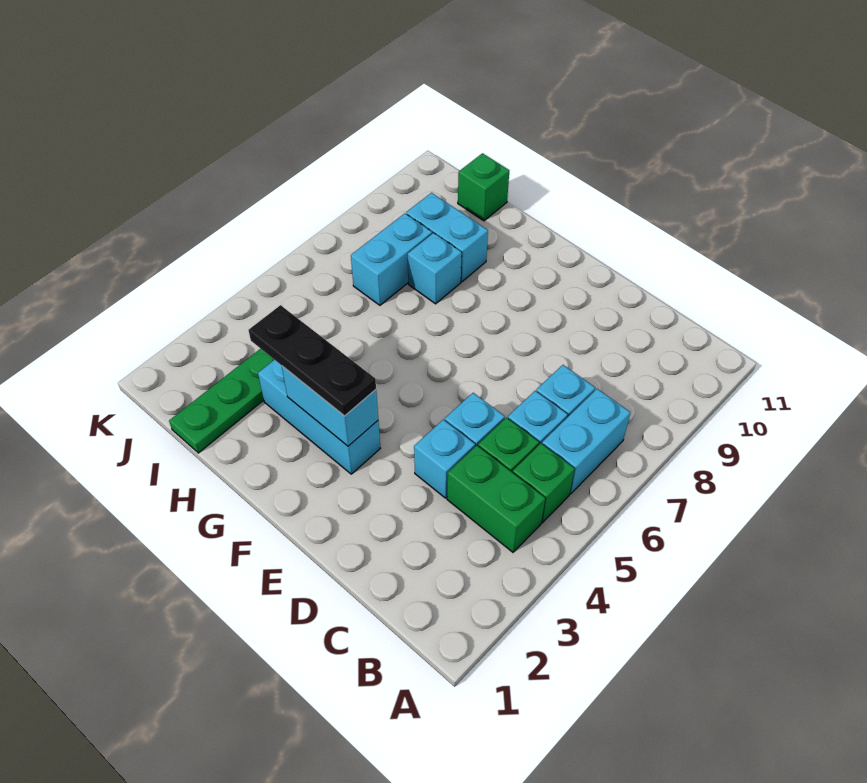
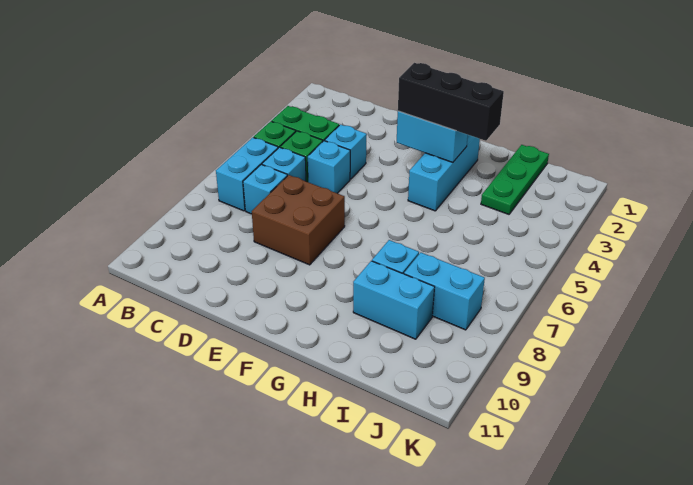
none -> brown brick D7:E8 level 1
cyan brick F3:H3 level 1 -> cyan brick G2:G4 level 1
black plate F3:H3 level 3 -> black brick F3:H3 level 3
cyan brick I7:I8 level 1 -> cyan brick I8:J8 level 1
green brick I11 level 1 -> none

